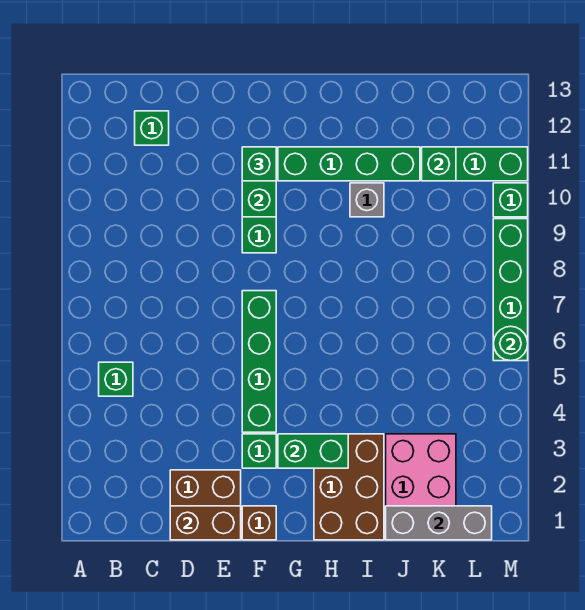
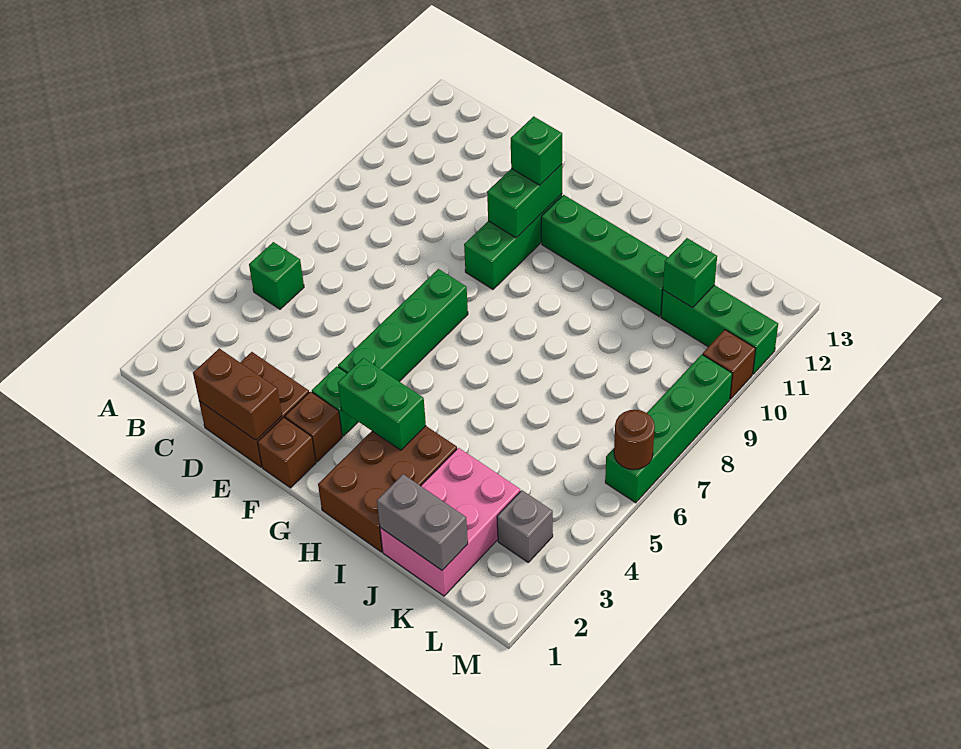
green brick C12 level 1 -> none
none -> brown brick F2 level 1
grey brick I10 level 1 -> grey brick L3 level 1
grey brick J1:L1 level 2 -> grey brick J1:K1 level 2
green round brick M6 level 2 -> brown round brick M6 level 2
green brick M10 level 1 -> brown brick M10 level 1

